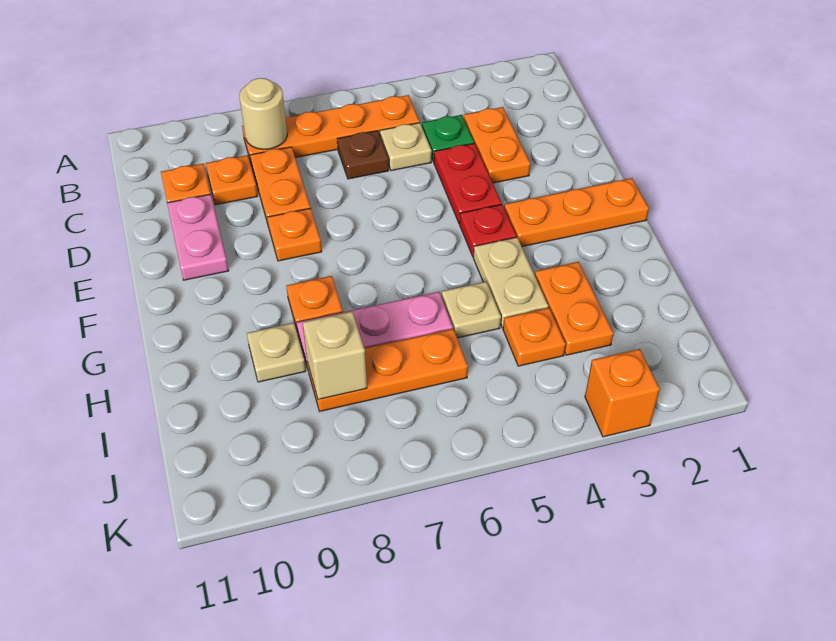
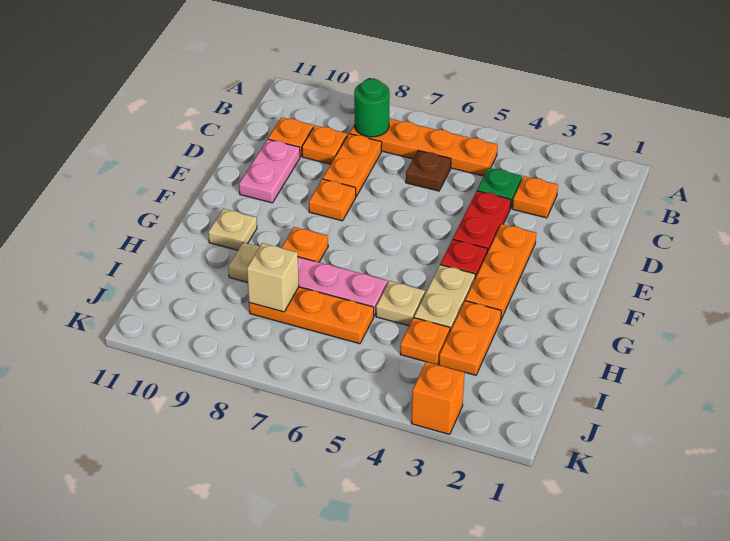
tan round brick B8 level 2 -> green round brick B8 level 2
orange plate C3:D3 level 1 -> orange plate C3 level 1
tan plate C5 level 1 -> tan plate G10 level 1
orange plate F1:F3 level 1 -> orange plate E3:G3 level 1

